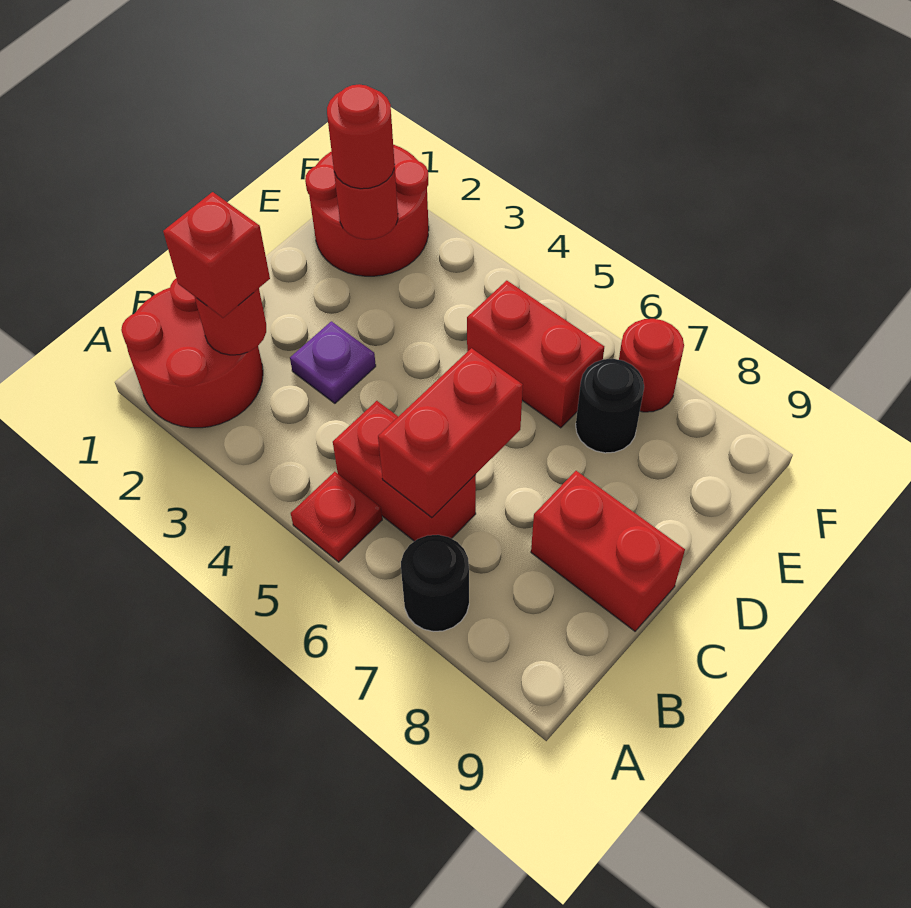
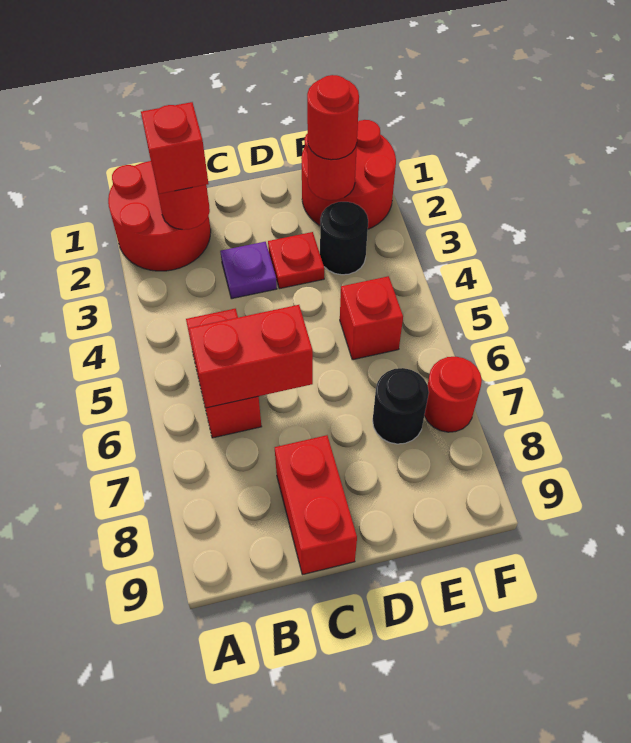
red plate A5 level 1 -> red plate D3 level 1
black round brick A7 level 1 -> black round brick E3 level 1
red brick E5:E6 level 1 -> red brick E5 level 1

